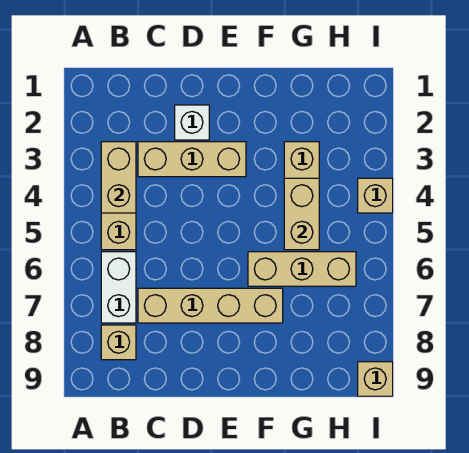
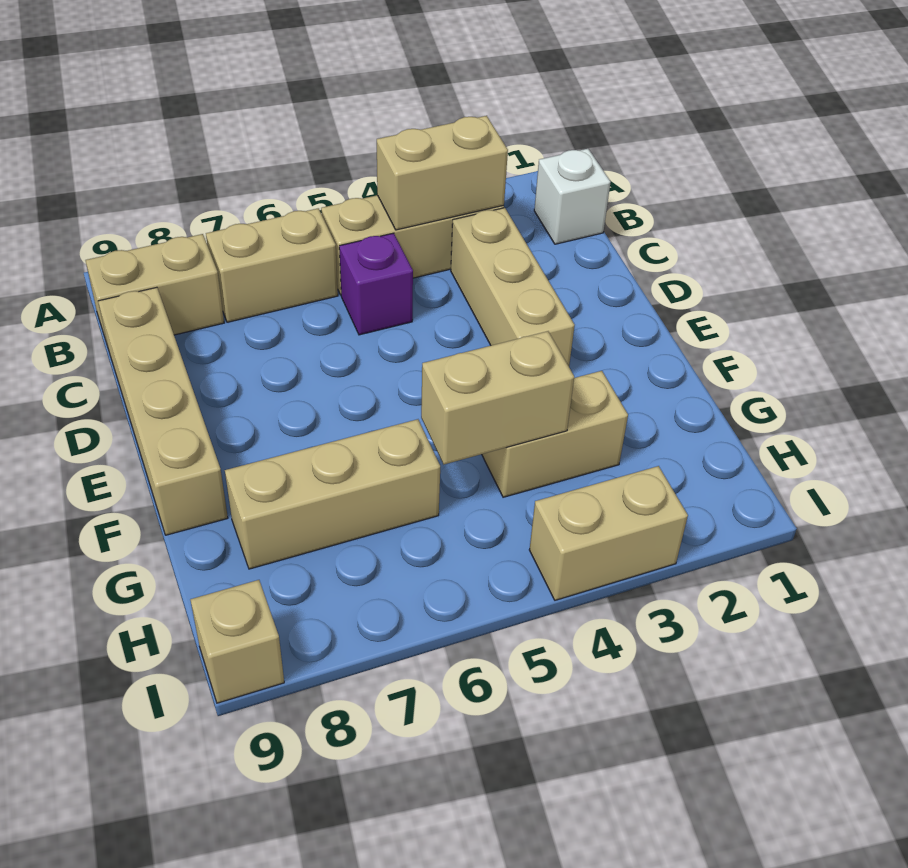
white brick B6:B7 level 1 -> tan brick B6:B7 level 1
tan brick B8 level 1 -> tan brick B8:B9 level 1
none -> purple brick C5 level 1
tan brick C7:F7 level 1 -> tan brick C9:F9 level 1
white brick D2 level 1 -> white brick B1 level 1
tan brick F6:H6 level 1 -> tan brick G6:G8 level 1
tan brick I4 level 1 -> tan brick I3:I4 level 1

